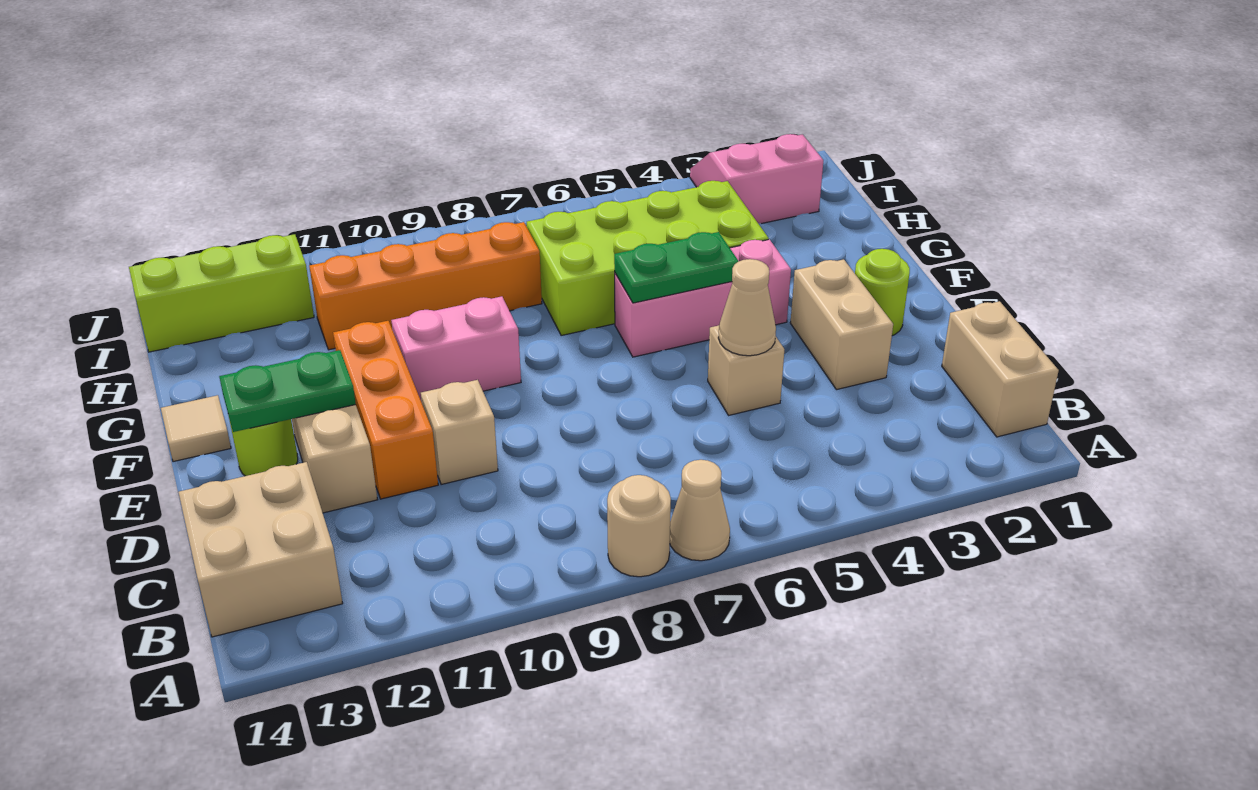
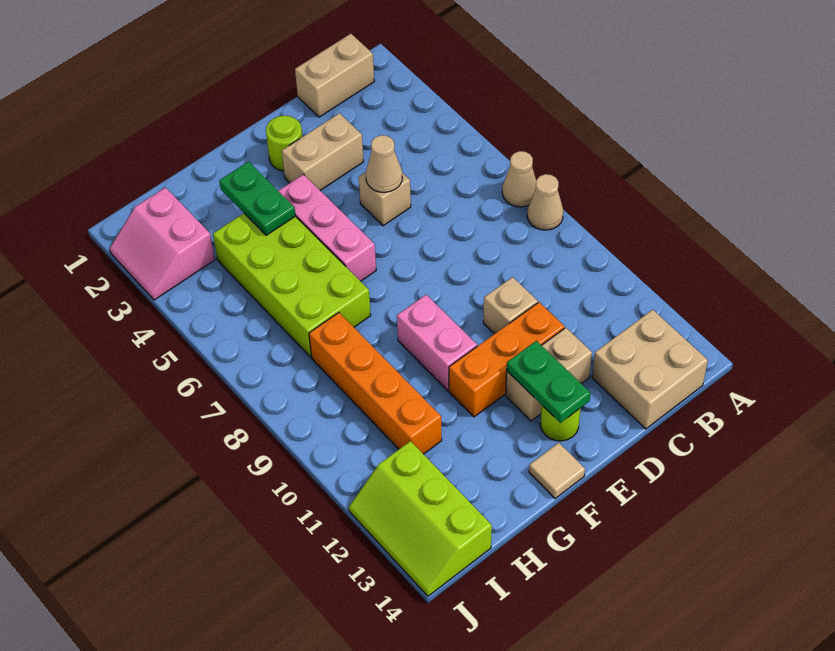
tan round brick A8 level 1 -> tan cone A8 level 1
green plate F5:F6 level 2 -> green plate G3:G4 level 2

